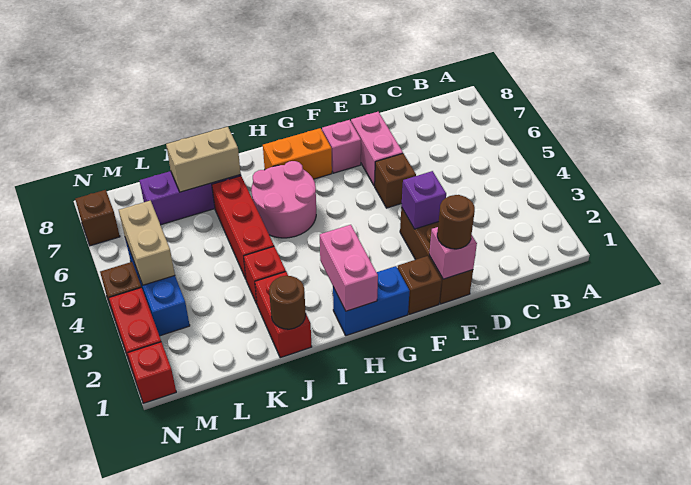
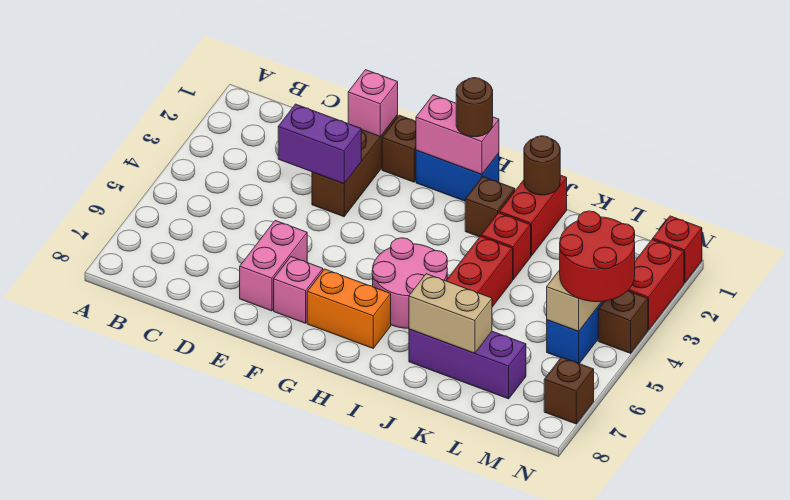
brown round brick E1 level 3 -> brown round brick H1 level 3
purple brick E3 level 2 -> purple brick D3:E3 level 2
brown brick E5 level 1 -> brown brick I2 level 1
pink brick H1:H2 level 2 -> pink brick G1:H1 level 2
none -> red round brick M4:N5 level 3

